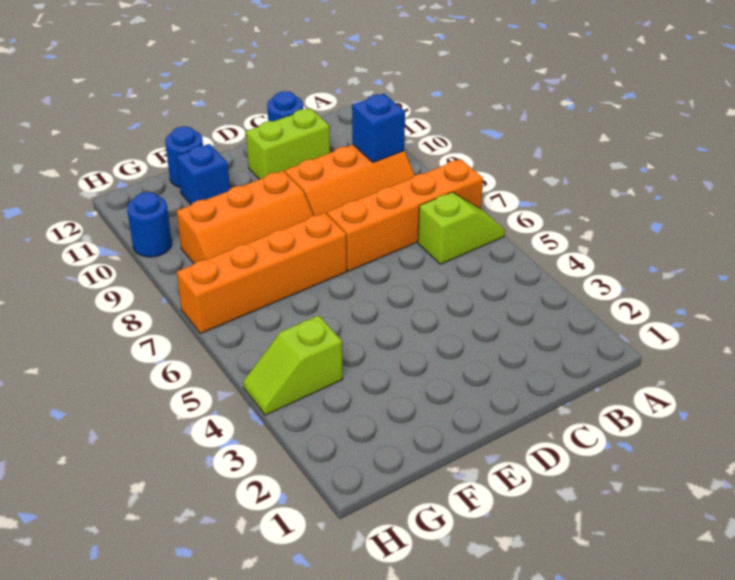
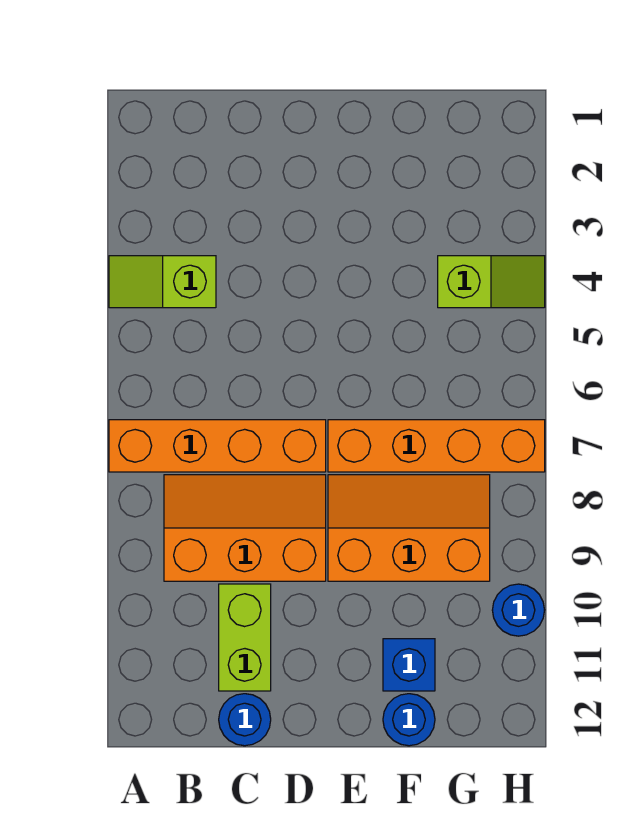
lime slope A6:B6 level 1 top B -> lime slope A4:B4 level 1 top B
blue brick B9 level 2 -> none
lime brick C11:D11 level 1 -> lime brick C10:C11 level 1

